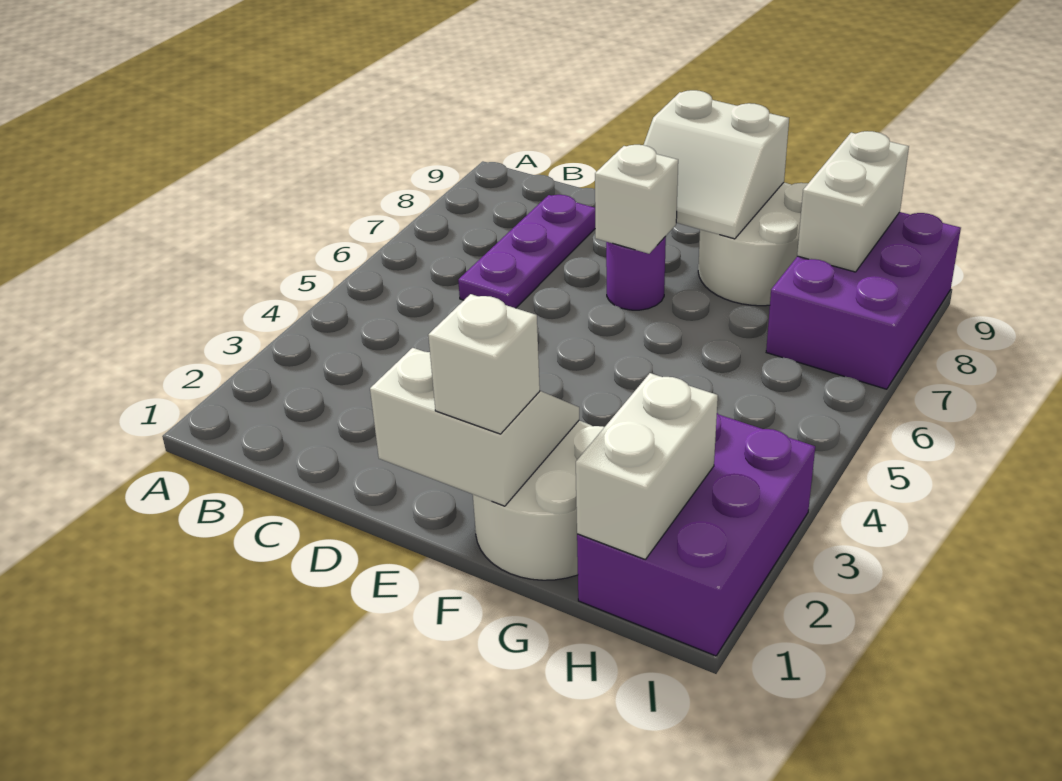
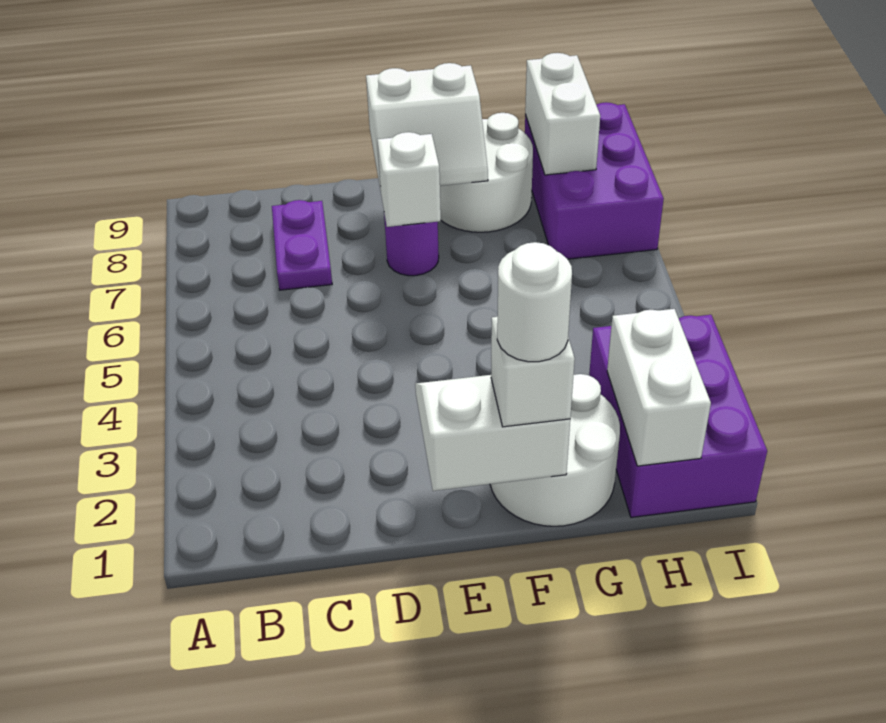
purple plate C6:C8 level 1 -> purple plate C7:C8 level 1
none -> white round brick F1 level 4

